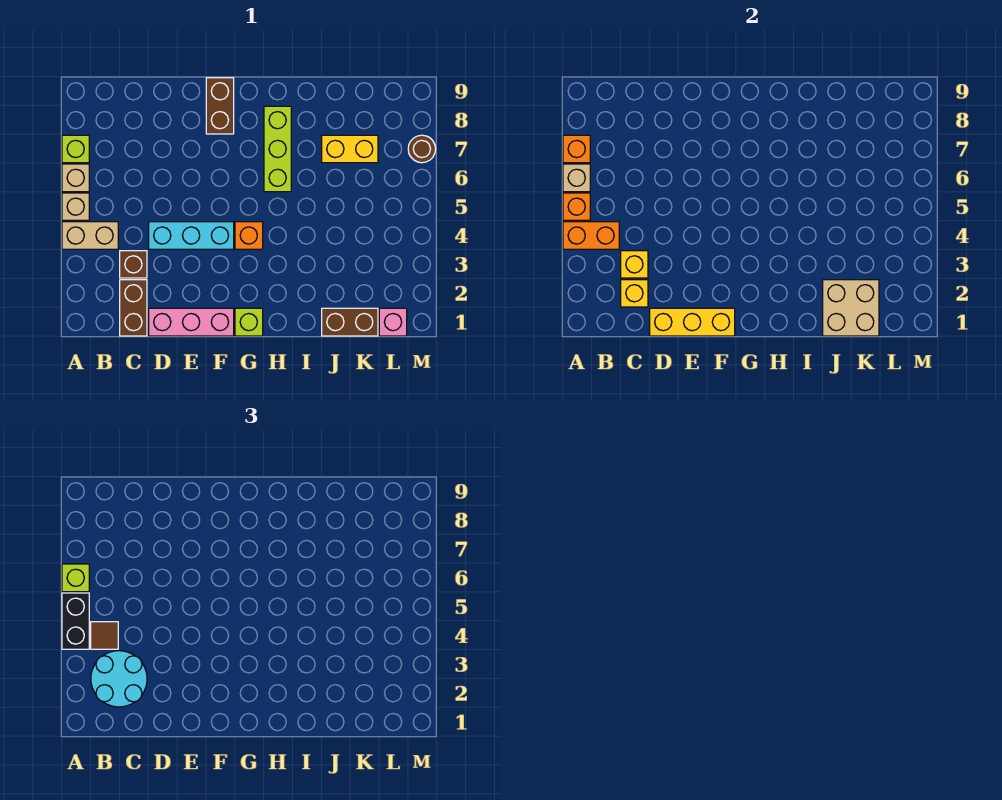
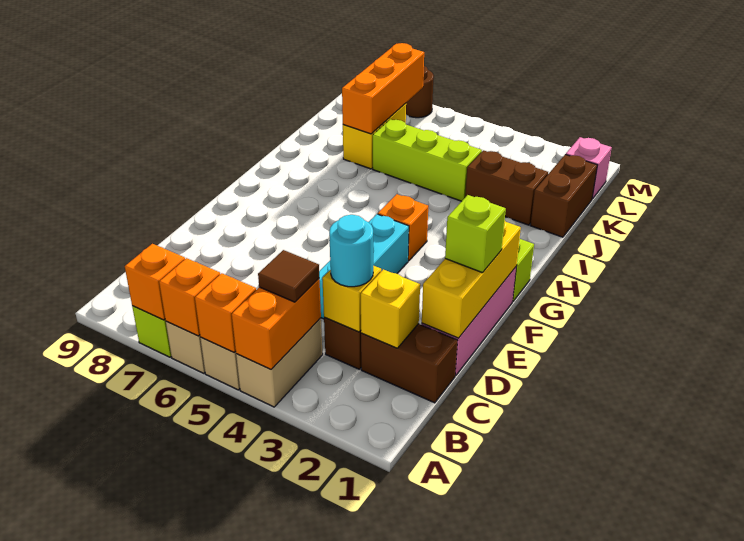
black brick A4:A5 level 3 -> none
tan brick A6 level 2 -> orange brick A6 level 2
lime brick A6 level 3 -> lime brick E1 level 3
cyan round brick B2:C3 level 3 -> cyan round brick C3 level 3
brown brick F8:F9 level 1 -> brown brick J2:J3 level 1
lime brick H6:H8 level 1 -> lime brick J4:J6 level 1
tan brick J1:K2 level 2 -> none
none -> orange brick J7:L7 level 2

